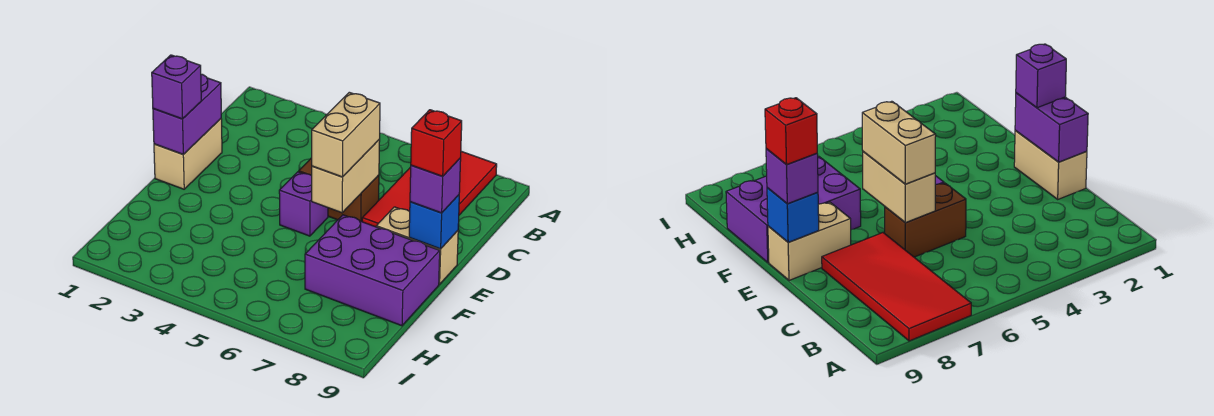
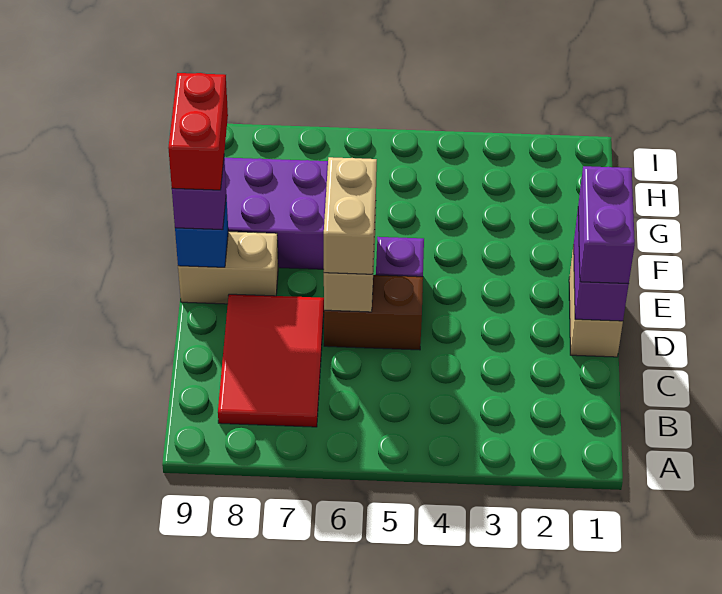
red tile A7:D8 level 1 -> red tile B7:D8 level 1
purple brick E1 level 3 -> purple brick D1:E1 level 3
red brick E9 level 4 -> red brick E9:F9 level 4

